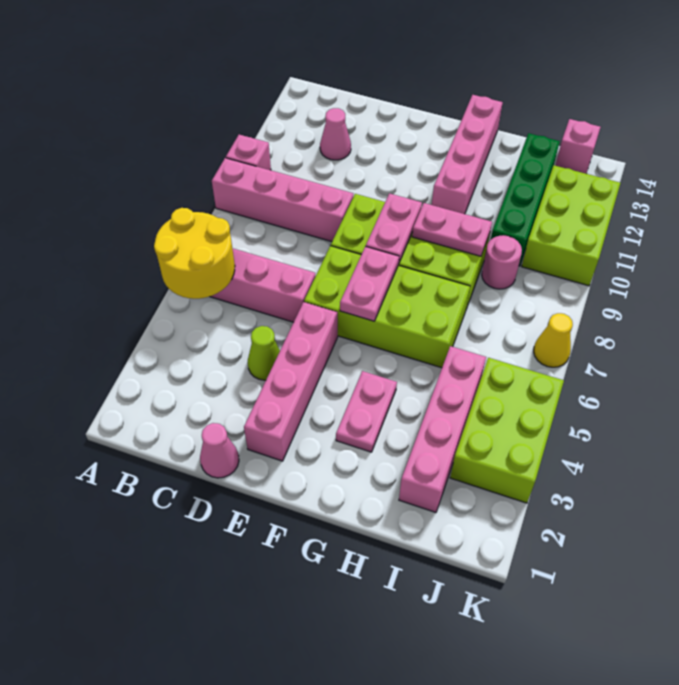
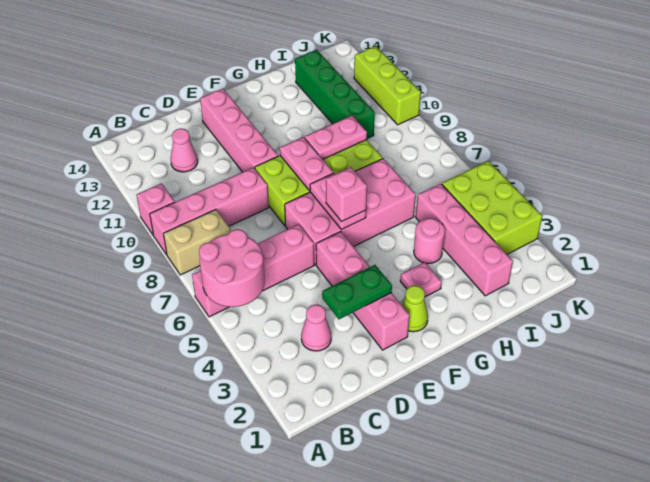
yellow round brick A5:B6 level 2 -> pink round brick A5:B6 level 2
none -> tan brick A8:B8 level 1
pink cone D1 level 1 -> pink cone C3 level 1
none -> green plate D3:E3 level 2
lime cone D4 level 1 -> lime cone F2 level 1
lime brick E6:H7 level 1 -> pink brick E6:H7 level 1
pink plate G3:G4 level 1 -> pink plate G3 level 1
pink brick G11:G14 level 1 -> pink brick E10:E13 level 1
pink round brick I9 level 1 -> pink round brick H4 level 1
lime brick J10:K12 level 1 -> lime brick K10:K12 level 1
pink brick J14 level 1 -> pink brick F6 level 3
yellow cone K7 level 1 -> none

